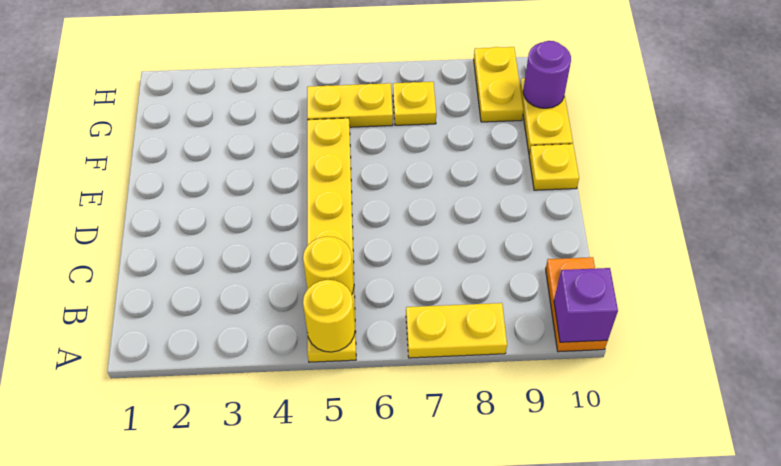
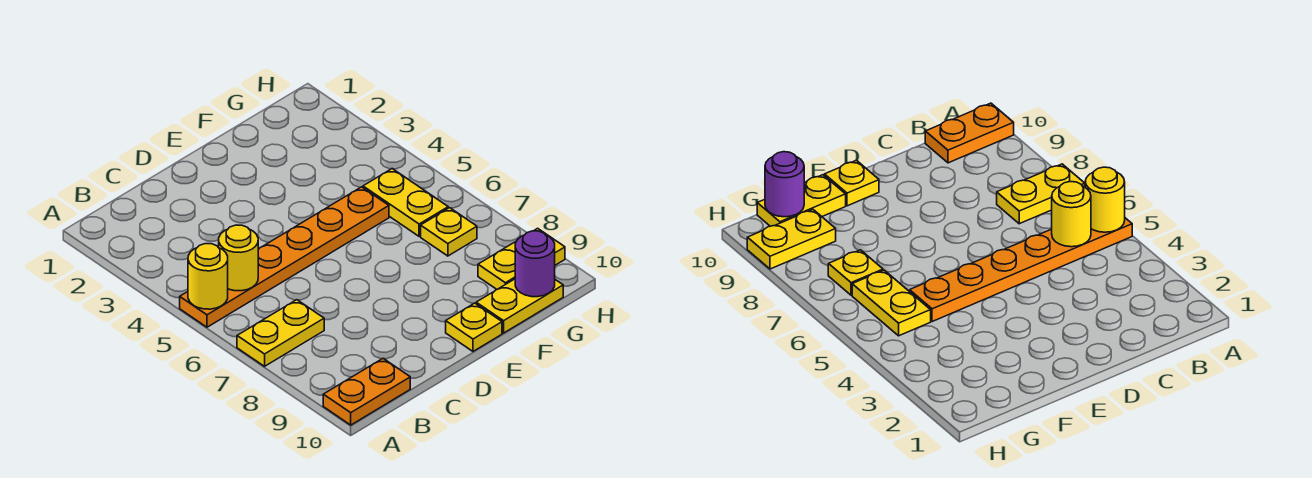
yellow plate A5:F5 level 1 -> orange plate A5:F5 level 1
yellow plate A7:A8 level 1 -> yellow plate A7:B7 level 1
purple brick A10 level 2 -> none

